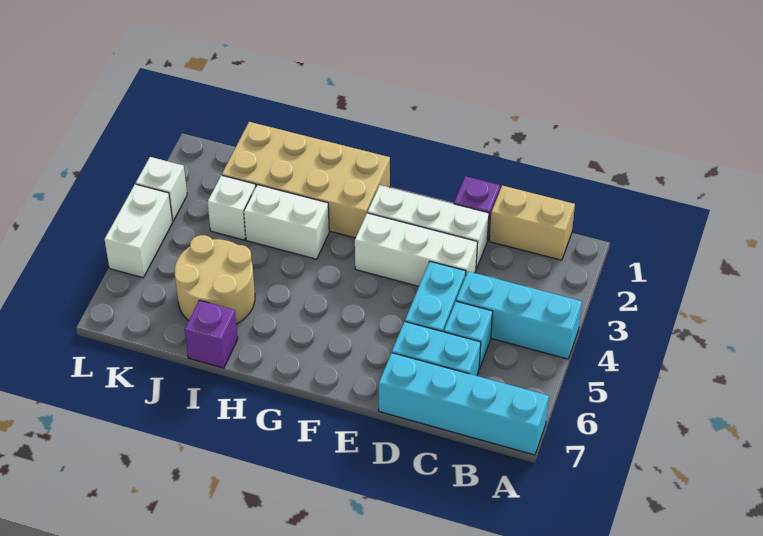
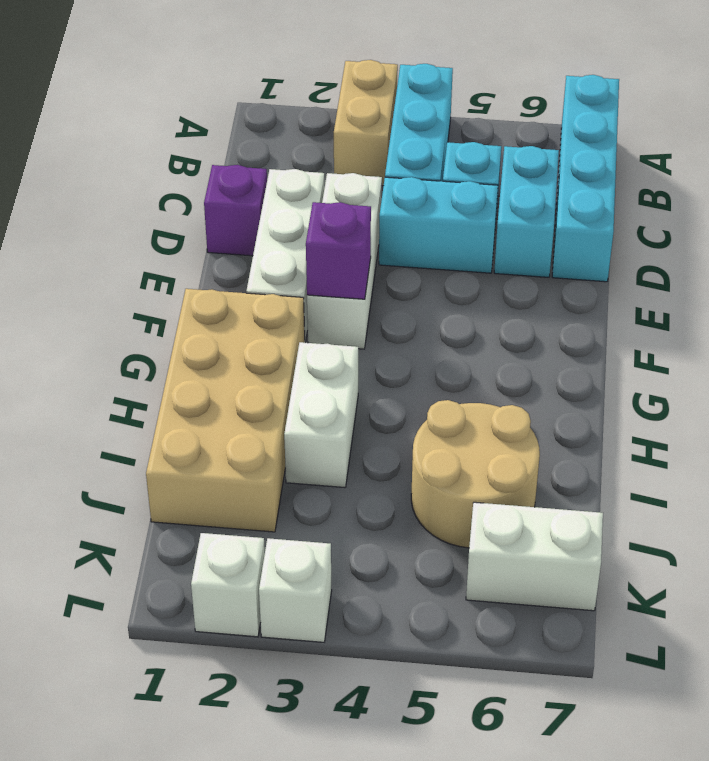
tan brick B1:C1 level 1 -> tan brick A3:B3 level 1
purple brick I7 level 1 -> purple brick F3 level 2
white brick J3 level 1 -> white brick L2 level 1
white brick L4:L5 level 1 -> white brick K6:K7 level 1

